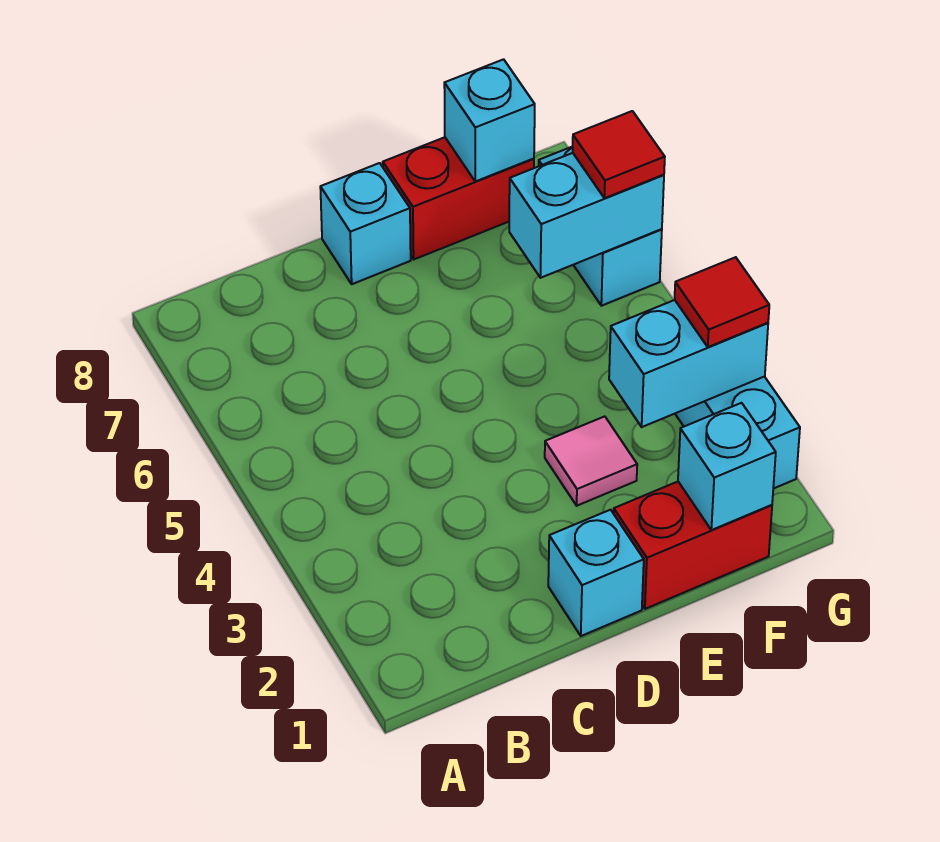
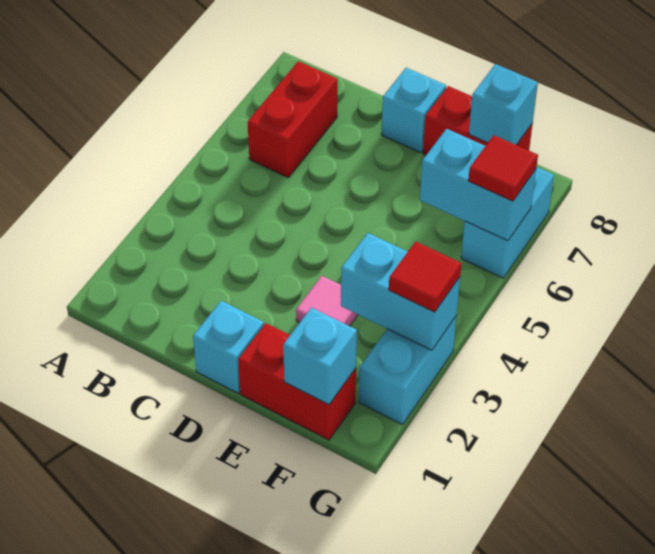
none -> red brick B6:B7 level 1

